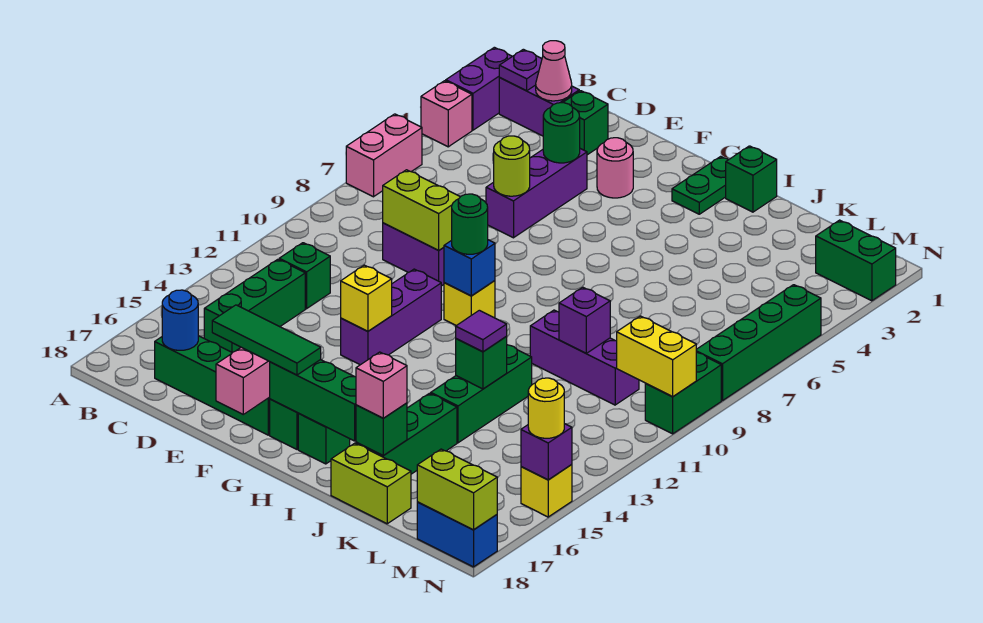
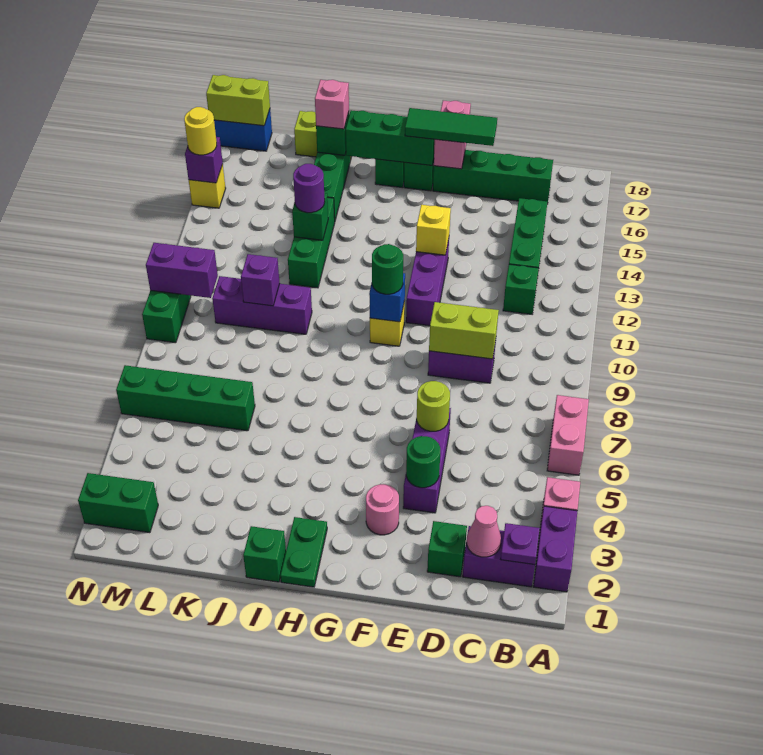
blue round brick C17 level 2 -> none
purple tile J13 level 3 -> purple round brick J13 level 3
yellow brick M10:N10 level 2 -> purple brick M10:N10 level 2
green brick N5:N8 level 1 -> green brick K6:N6 level 1

